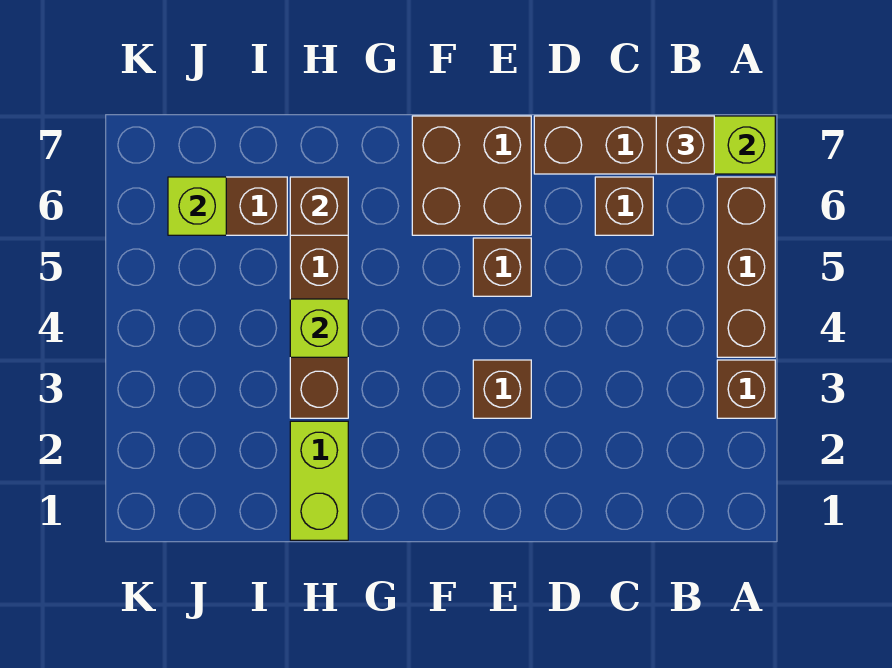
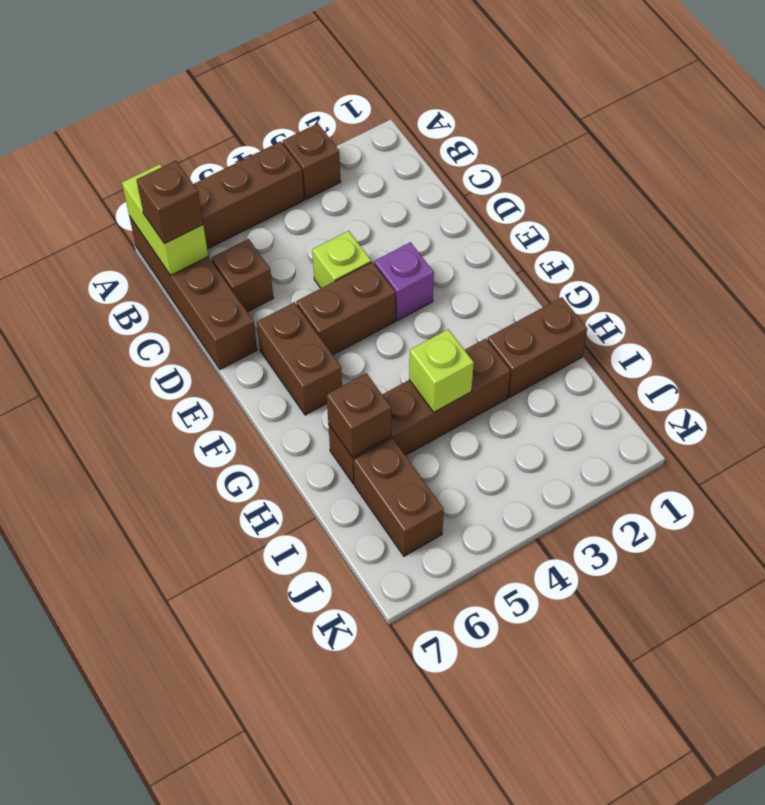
brown brick E3 level 1 -> purple brick E3 level 1
brown brick E5 level 1 -> brown brick E4:E5 level 1
brown brick E6:F7 level 1 -> brown brick E6:F6 level 1
lime brick H1:H2 level 1 -> brown brick H1:H2 level 1
lime brick J6 level 2 -> lime brick D4 level 1

